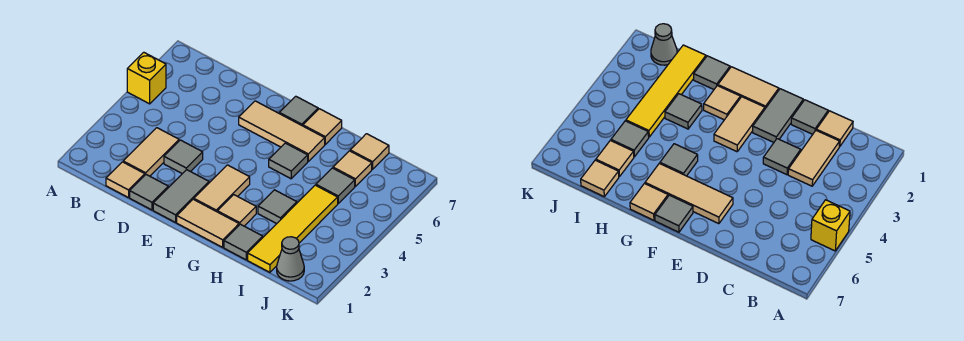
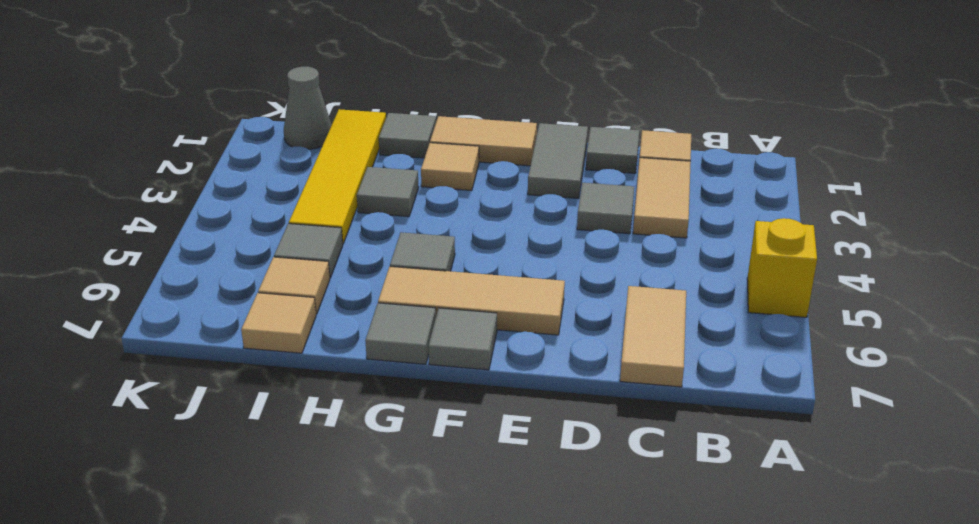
tan tile F2:F3 level 1 -> tan tile C6:C7 level 1
tan tile G7 level 1 -> grey tile G7 level 1

